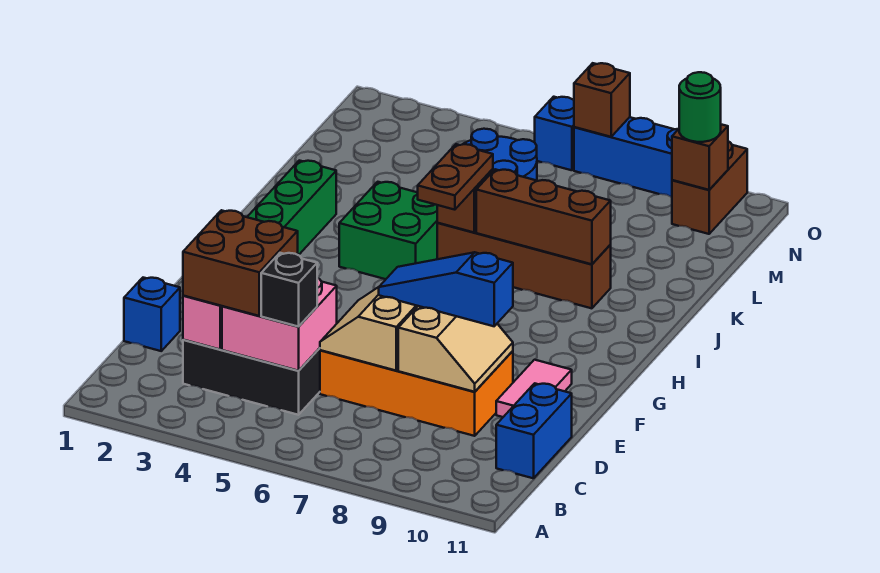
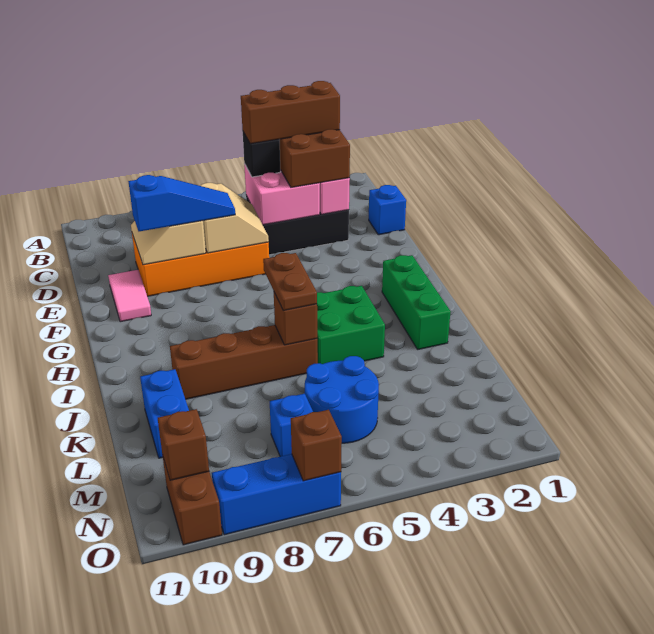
blue brick C11:D11 level 1 -> blue brick K10:L10 level 1
brown brick J7:J9 level 2 -> brown brick C3:C5 level 4
green round brick N10 level 3 -> none
blue brick O6 level 1 -> blue brick M7 level 1

